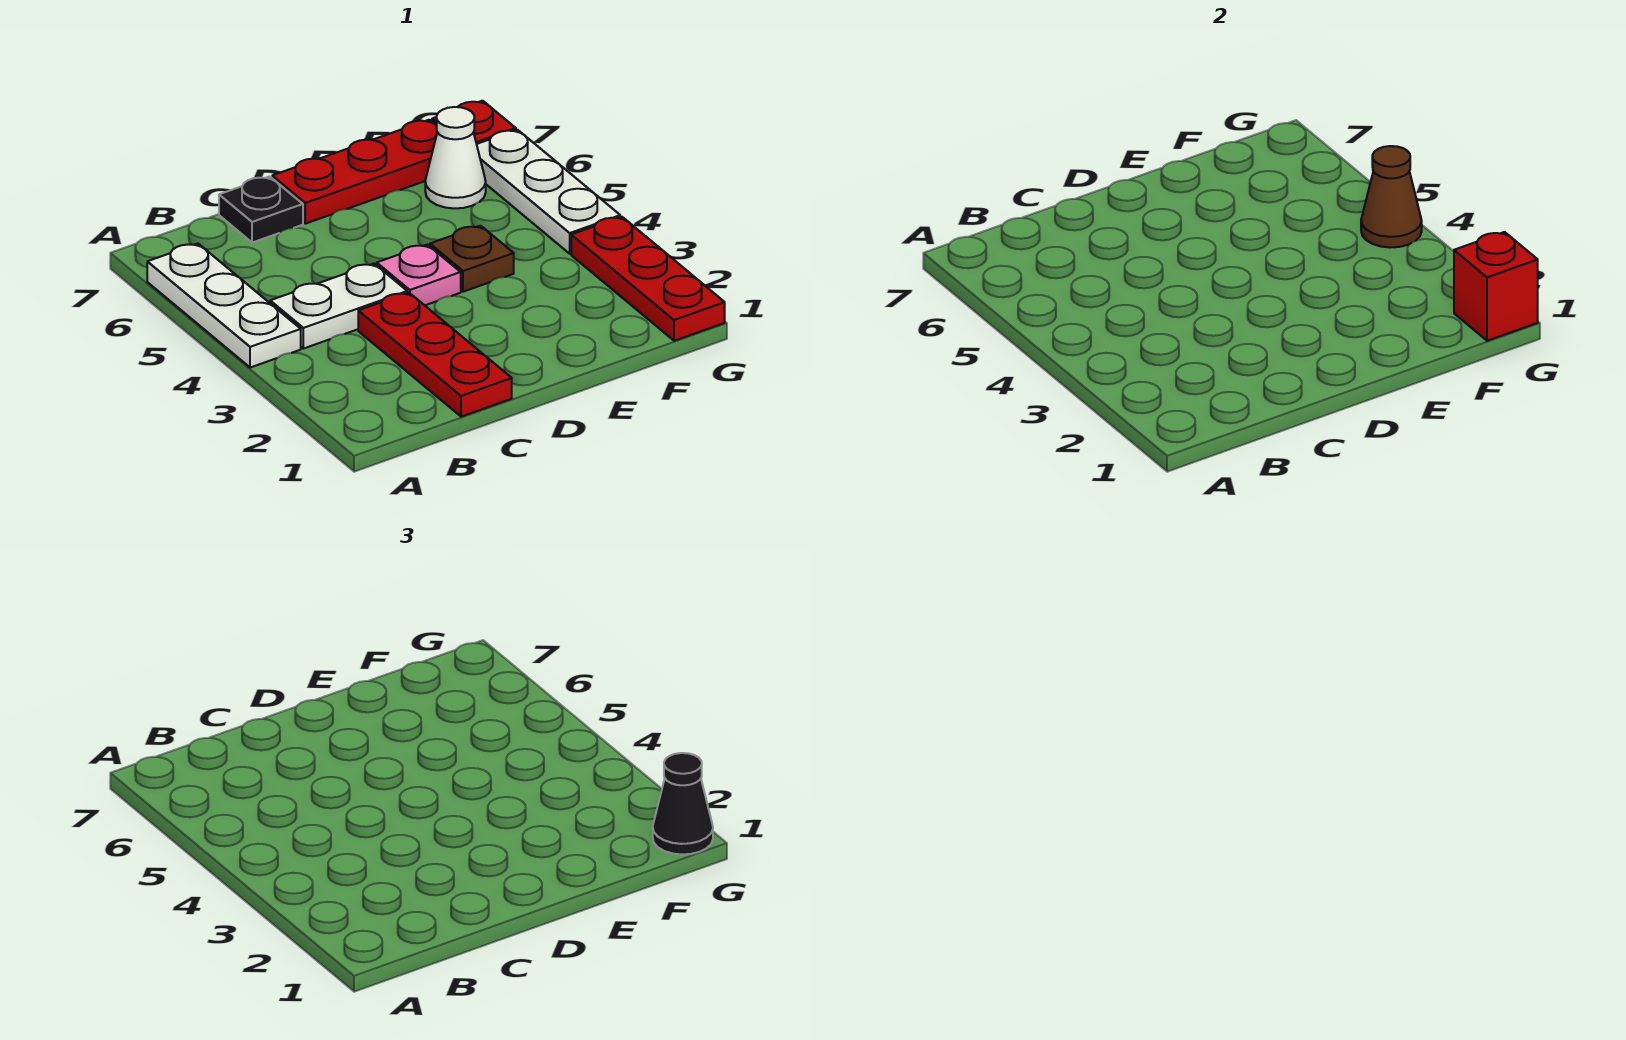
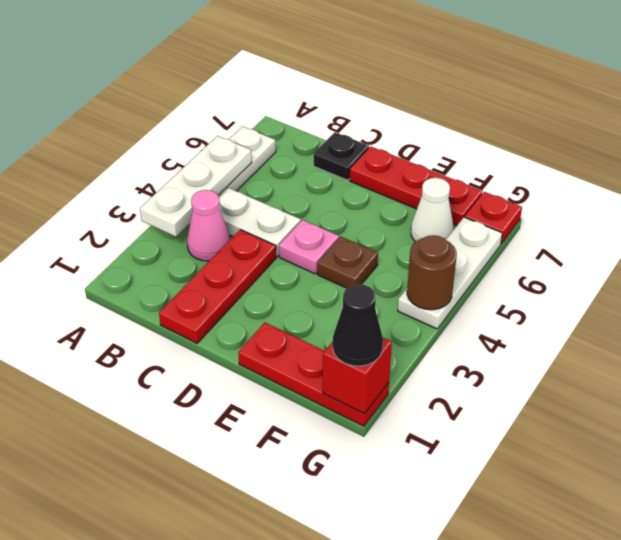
none -> white plate A3:A5 level 2
none -> pink cone B3 level 1
red plate G1:G3 level 1 -> red plate E1:G1 level 1
brown cone G4 level 2 -> brown round brick G4 level 2

